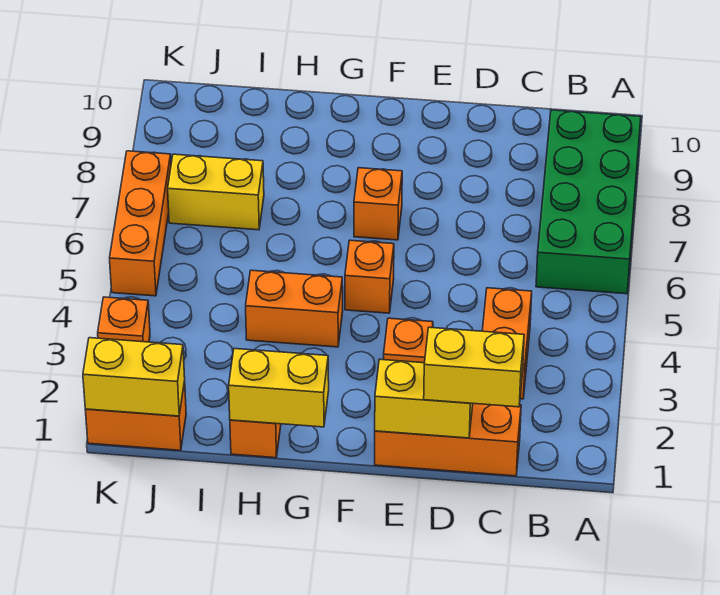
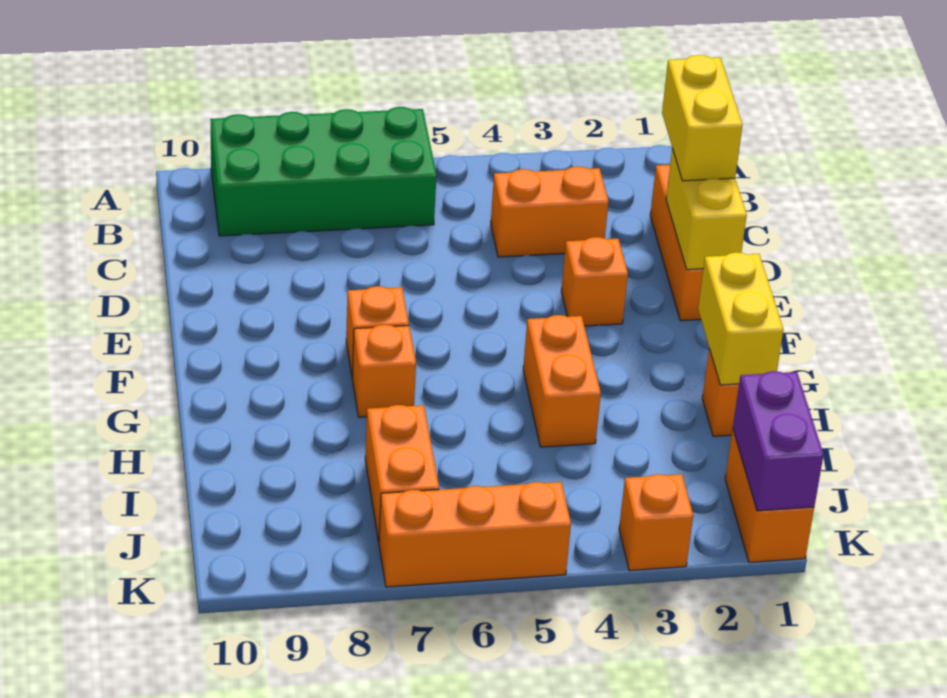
orange brick F5 level 1 -> orange brick G7 level 1
yellow brick I7:J7 level 1 -> orange brick I7:J7 level 1
yellow brick J1:K1 level 2 -> purple brick J1:K1 level 2

